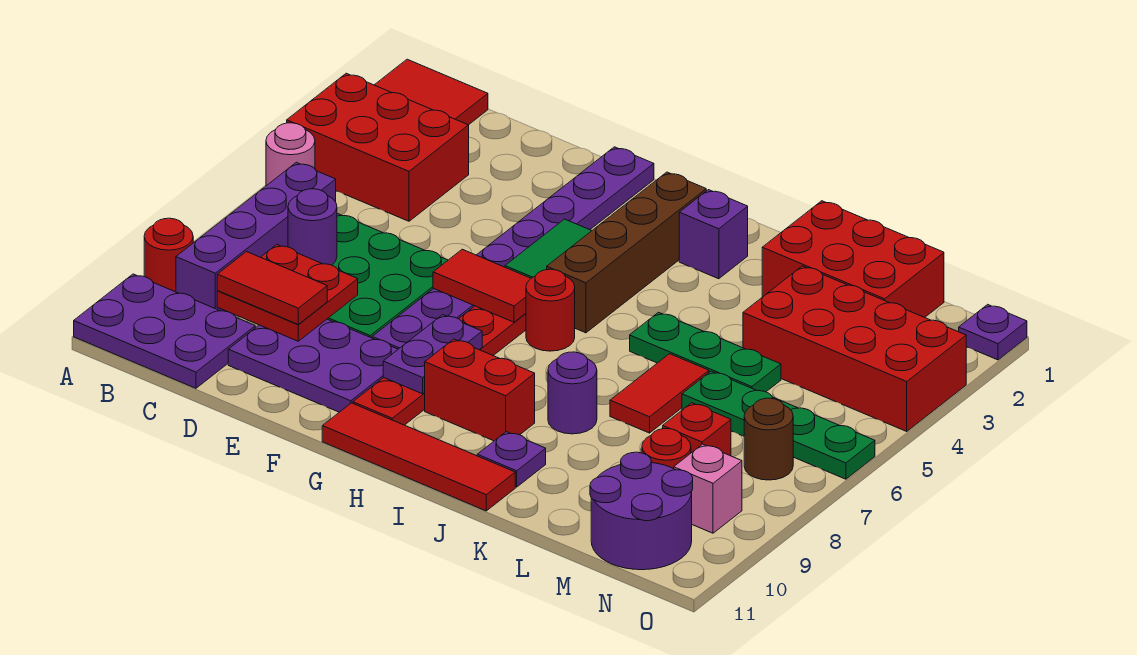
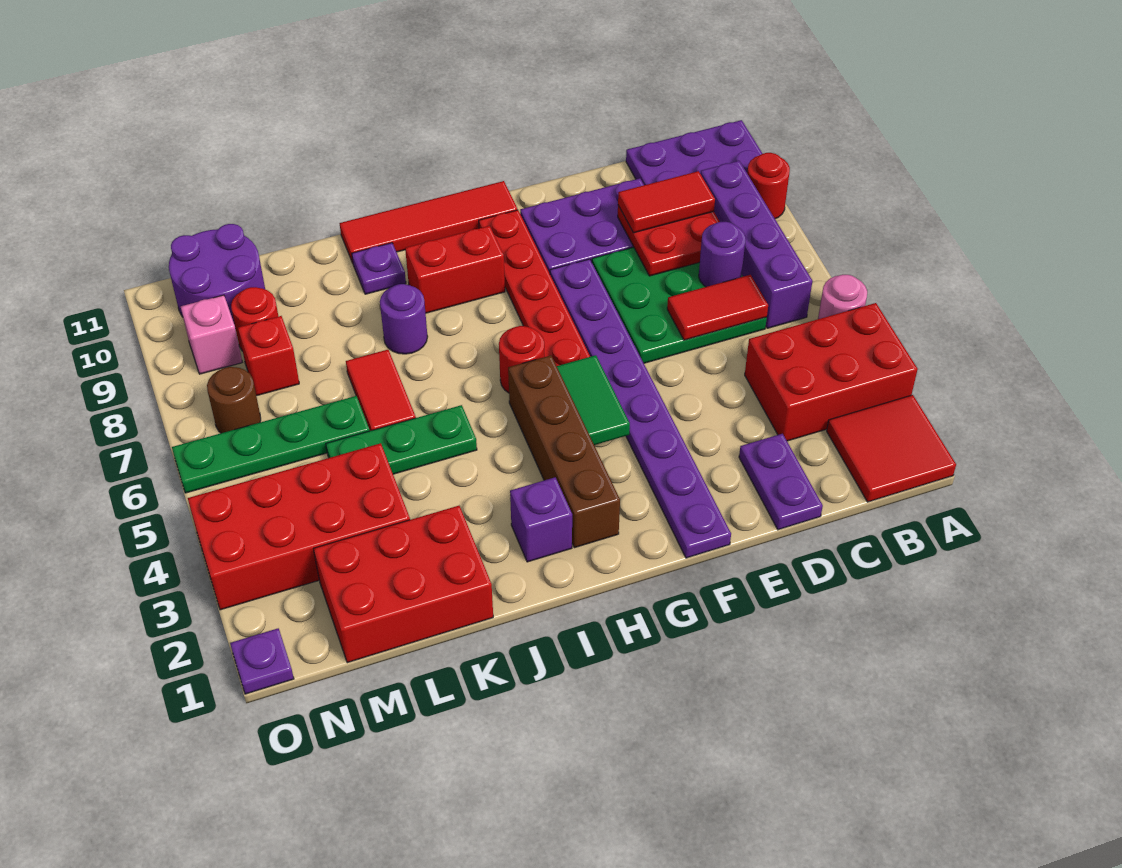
red tile F6:G6 level 2 -> red tile C6:D6 level 2
purple plate G8:G9 level 2 -> purple plate D1:D2 level 1

